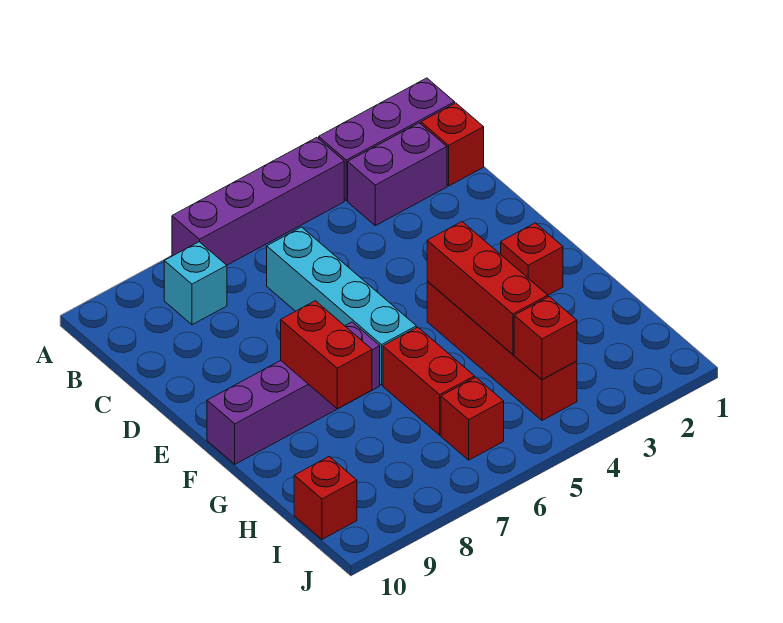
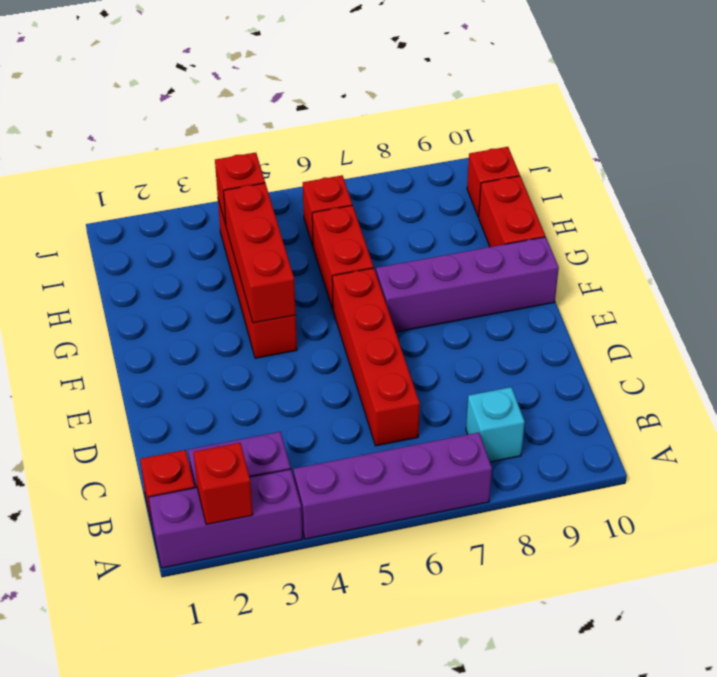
cyan brick C6:F6 level 1 -> red brick C6:F6 level 1
red brick F2 level 1 -> red brick A2 level 2
red brick F8:G8 level 2 -> red brick G10:H10 level 1

